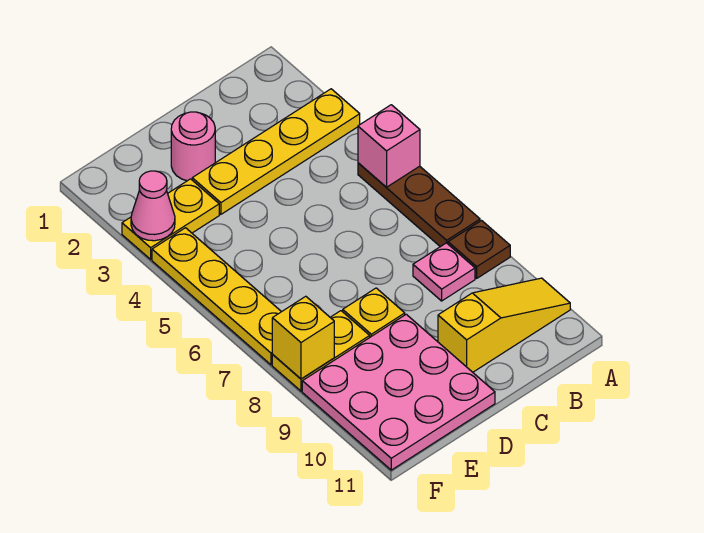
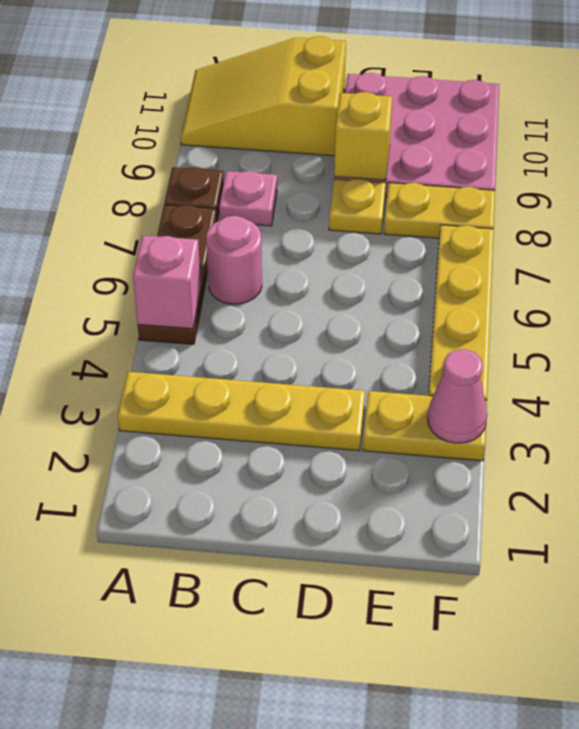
yellow slope A10:C10 level 1 top C -> yellow slope A10:C11 level 1 top C
pink round brick D2 level 1 -> pink round brick B6 level 1
yellow brick F8 level 2 -> yellow brick D9 level 2

